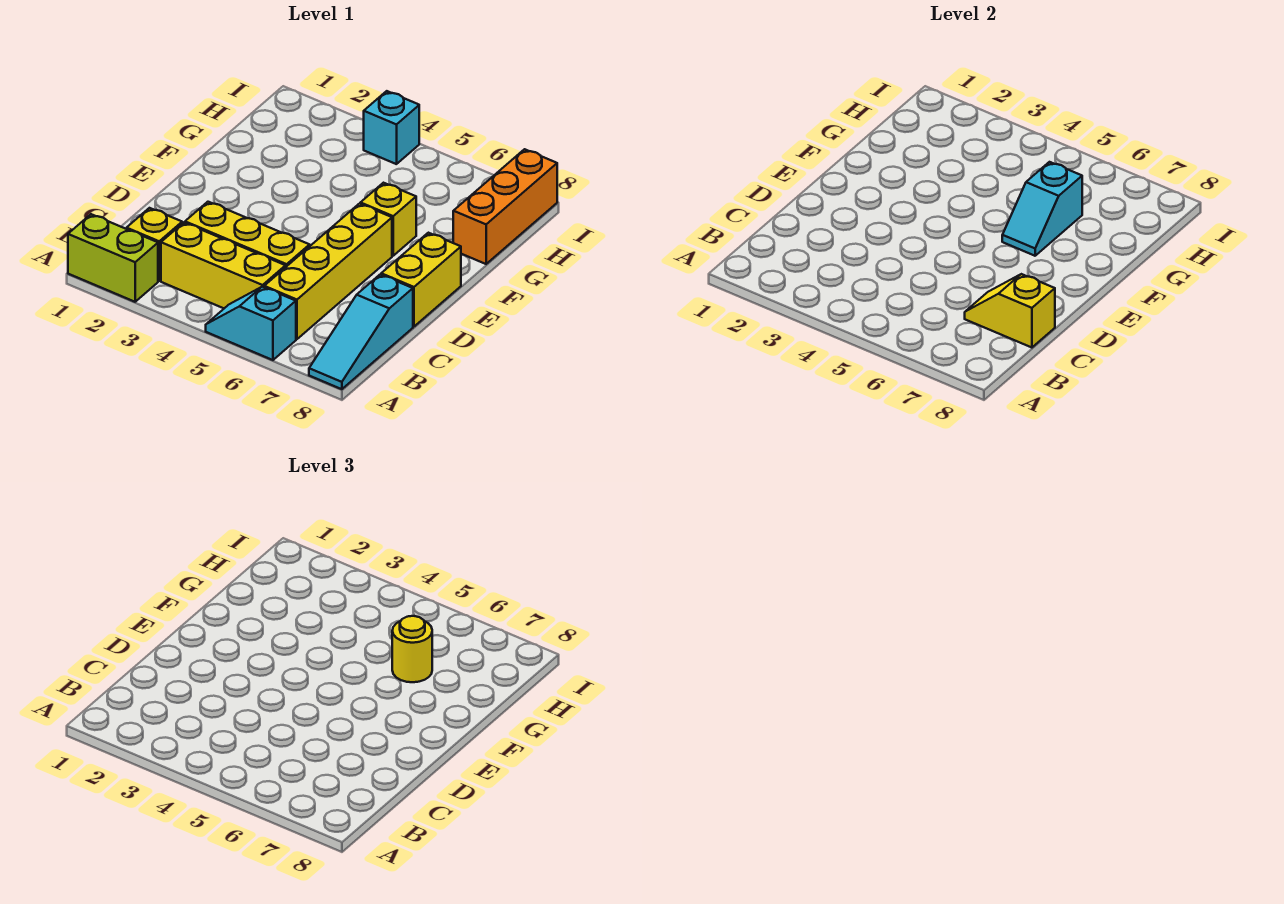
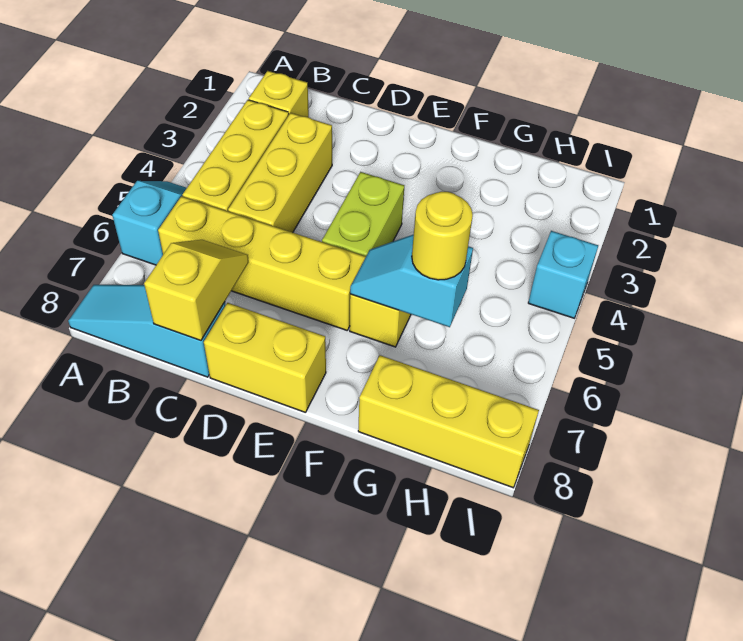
lime brick A1:A2 level 1 -> lime brick E4:E5 level 1
orange brick G8:I8 level 1 -> yellow brick G8:I8 level 1

